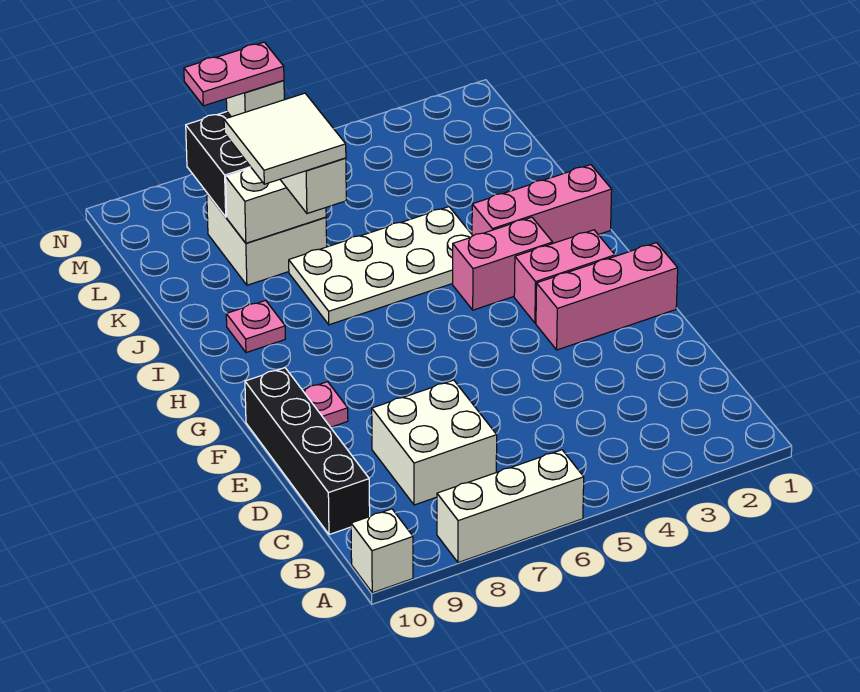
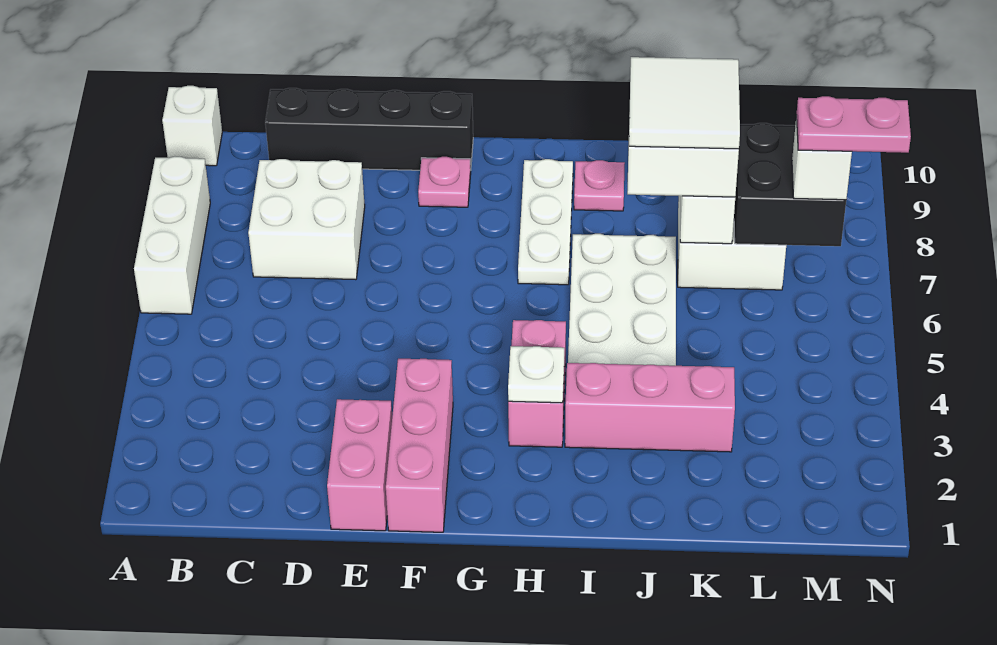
pink brick G2:G3 level 1 -> pink brick E1:E2 level 1
none -> white plate H3 level 2
none -> white plate H7:H9 level 1
pink brick I1:I3 level 1 -> pink brick I3:K3 level 1
pink plate M7:M8 level 4 -> pink plate M7:N7 level 4

